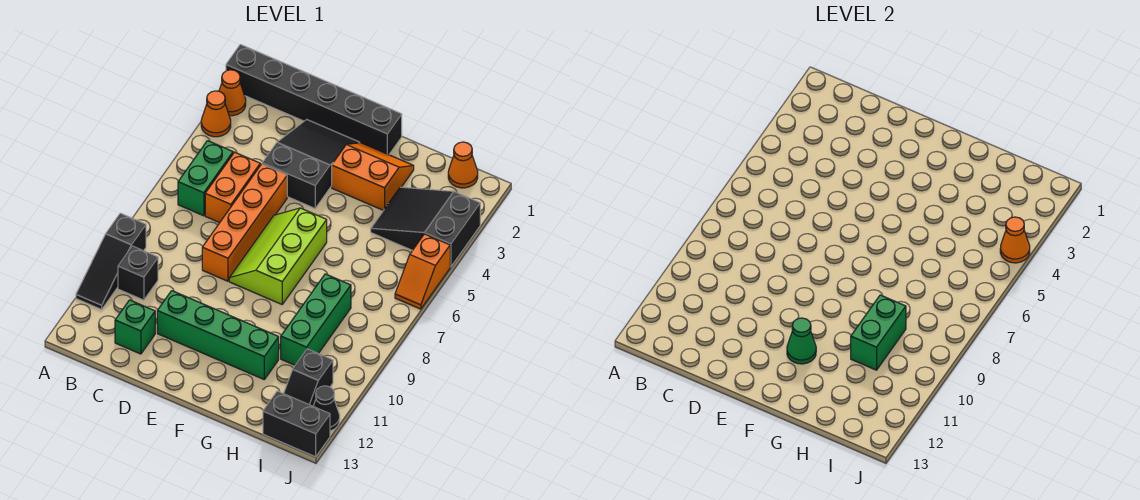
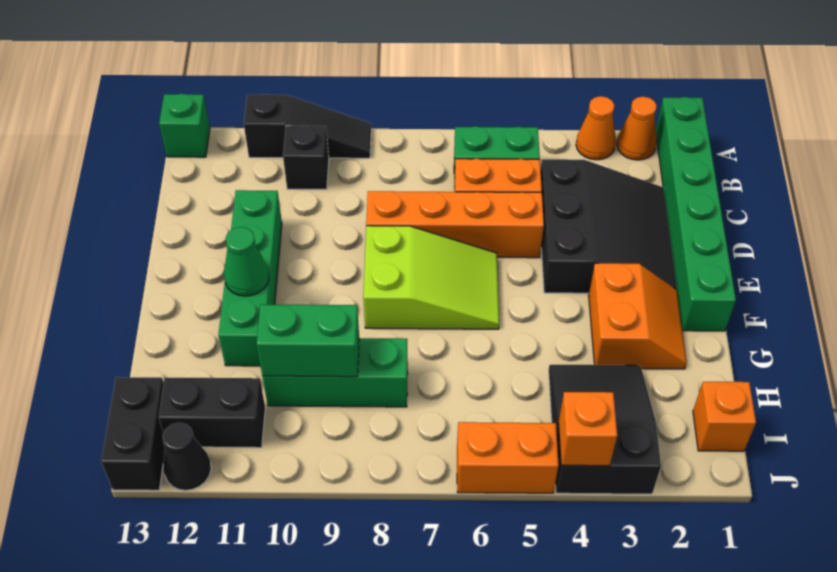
black brick A1:F1 level 1 -> green brick A1:F1 level 1
black slope A9:A11 level 1 top 9 -> black slope A9:A11 level 1 top 11
green brick C12 level 1 -> green brick A13 level 1
black slope D2:E4 level 1 top 4 -> black slope C2:E4 level 1 top 4
lime slope E6:F8 level 1 top F -> lime slope E6:F8 level 1 top 8
orange cone I1 level 1 -> orange brick I1 level 1
black slope I11:I12 level 1 top 11 -> black brick I11:I12 level 1
orange cone J4 level 2 -> orange brick J4 level 2
orange slope J5:J6 level 1 top 5 -> orange brick J5:J6 level 1

